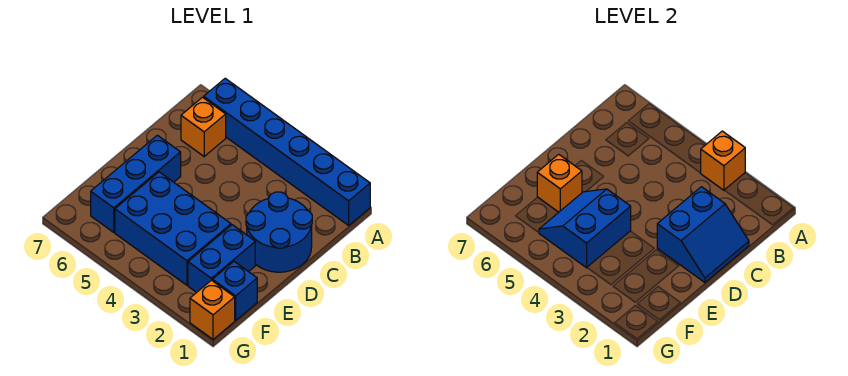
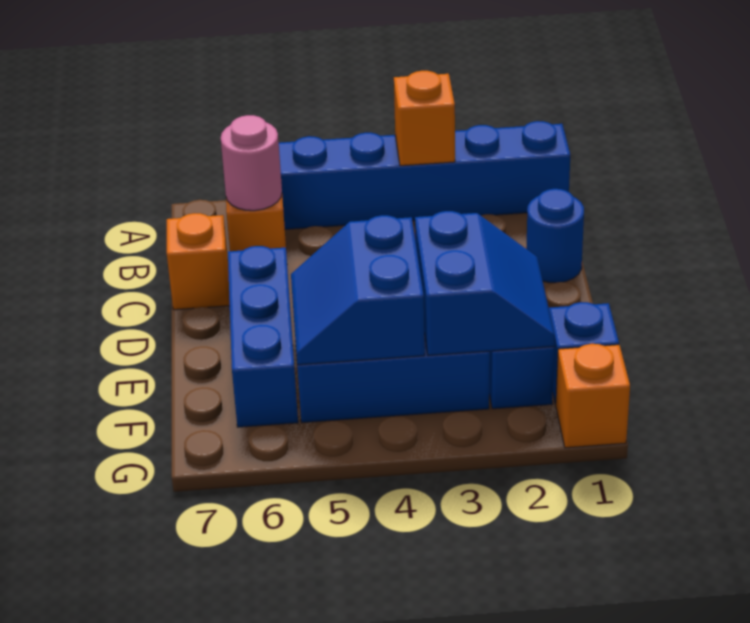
none -> pink round brick B6 level 2
blue round brick C1:D2 level 1 -> blue round brick C1 level 1
blue slope C1:D2 level 2 top 2 -> blue slope E2:F3 level 2 top 3
orange brick E6 level 2 -> orange brick C7 level 1

